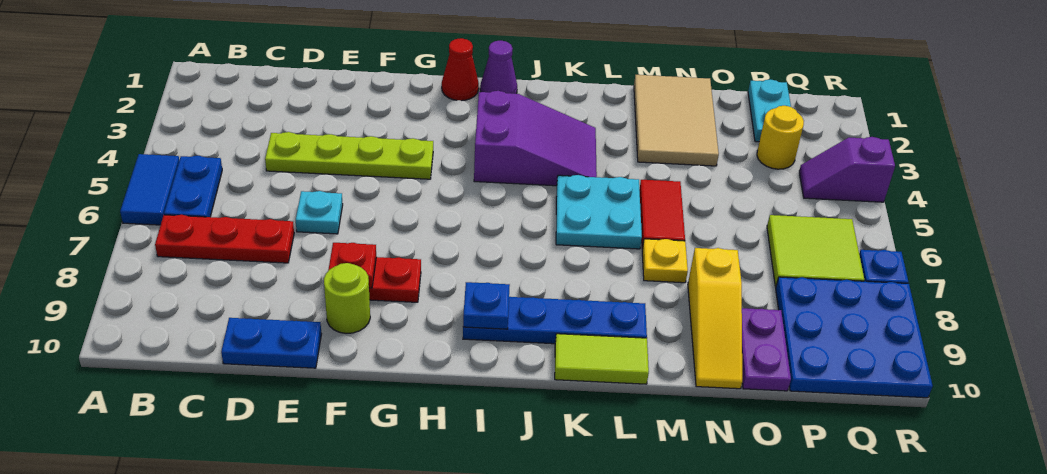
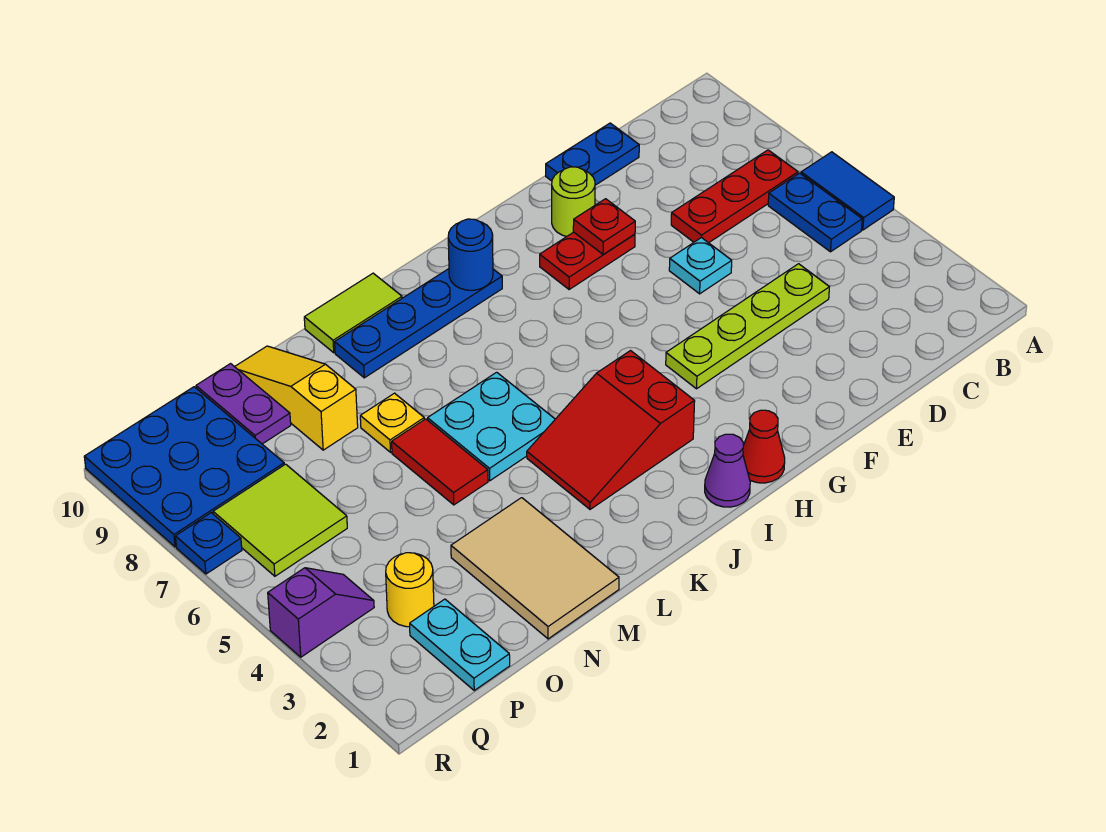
purple slope I3:K4 level 1 top I -> red slope I3:K4 level 1 top I
blue plate I9 level 2 -> blue round brick I9 level 2

